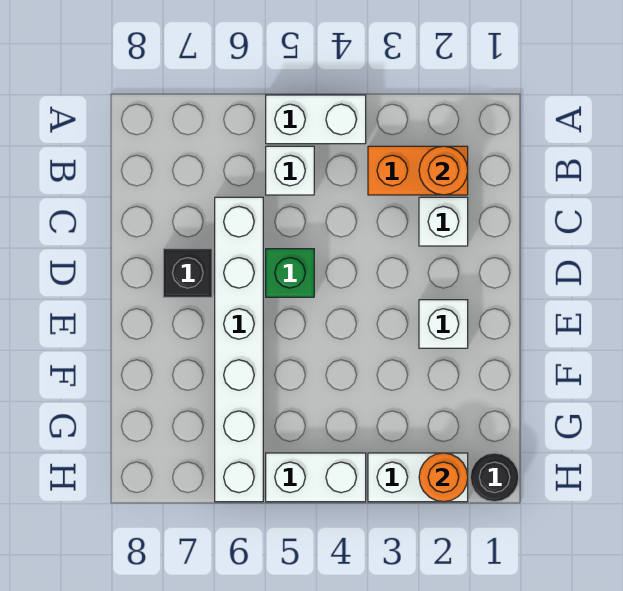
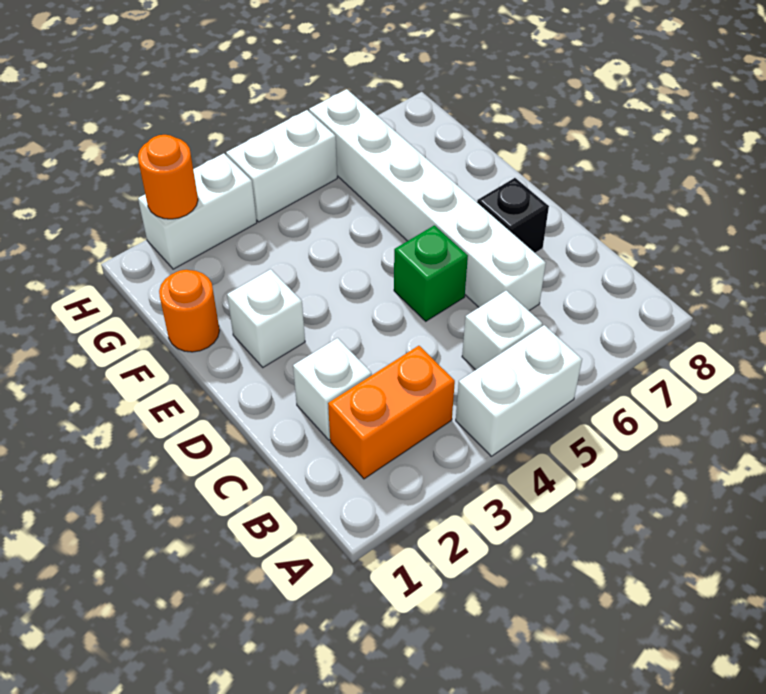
orange round brick B2 level 2 -> orange round brick F1 level 1
black round brick H1 level 1 -> none

